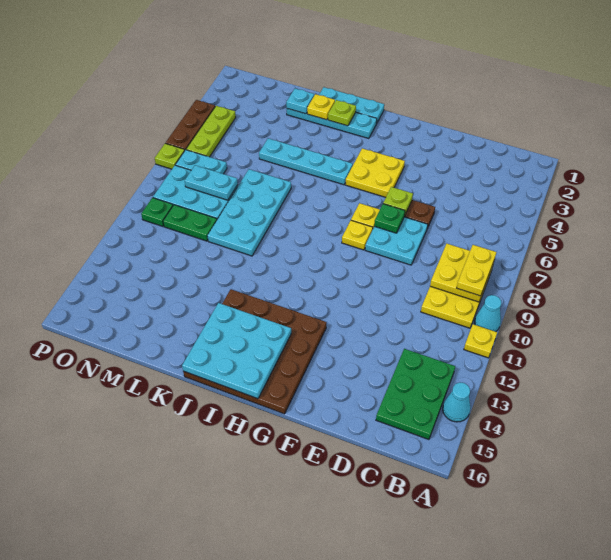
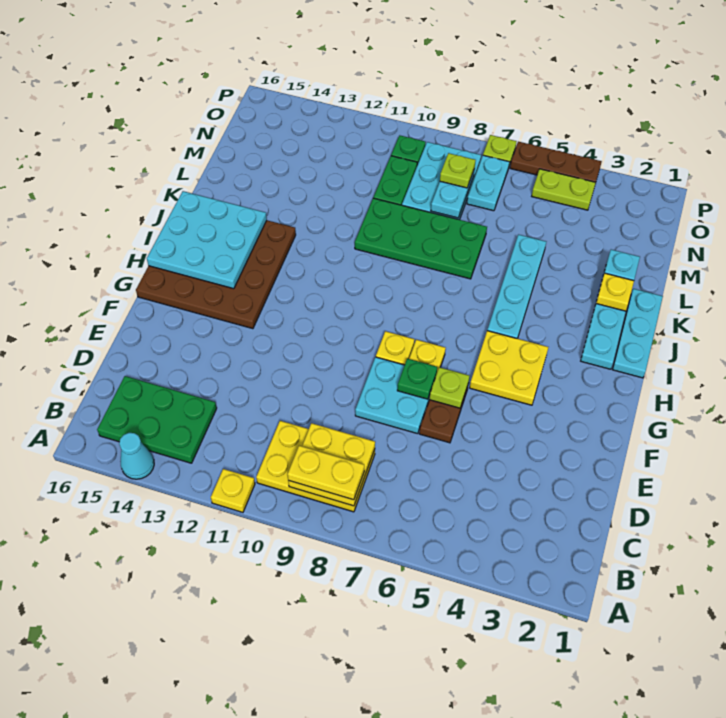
cyan cone A10 level 1 -> none
lime plate J2 level 2 -> lime plate N8 level 3
cyan plate K7:L10 level 1 -> green plate K7:L10 level 1
lime plate O4:O6 level 1 -> lime plate O4:O5 level 1

